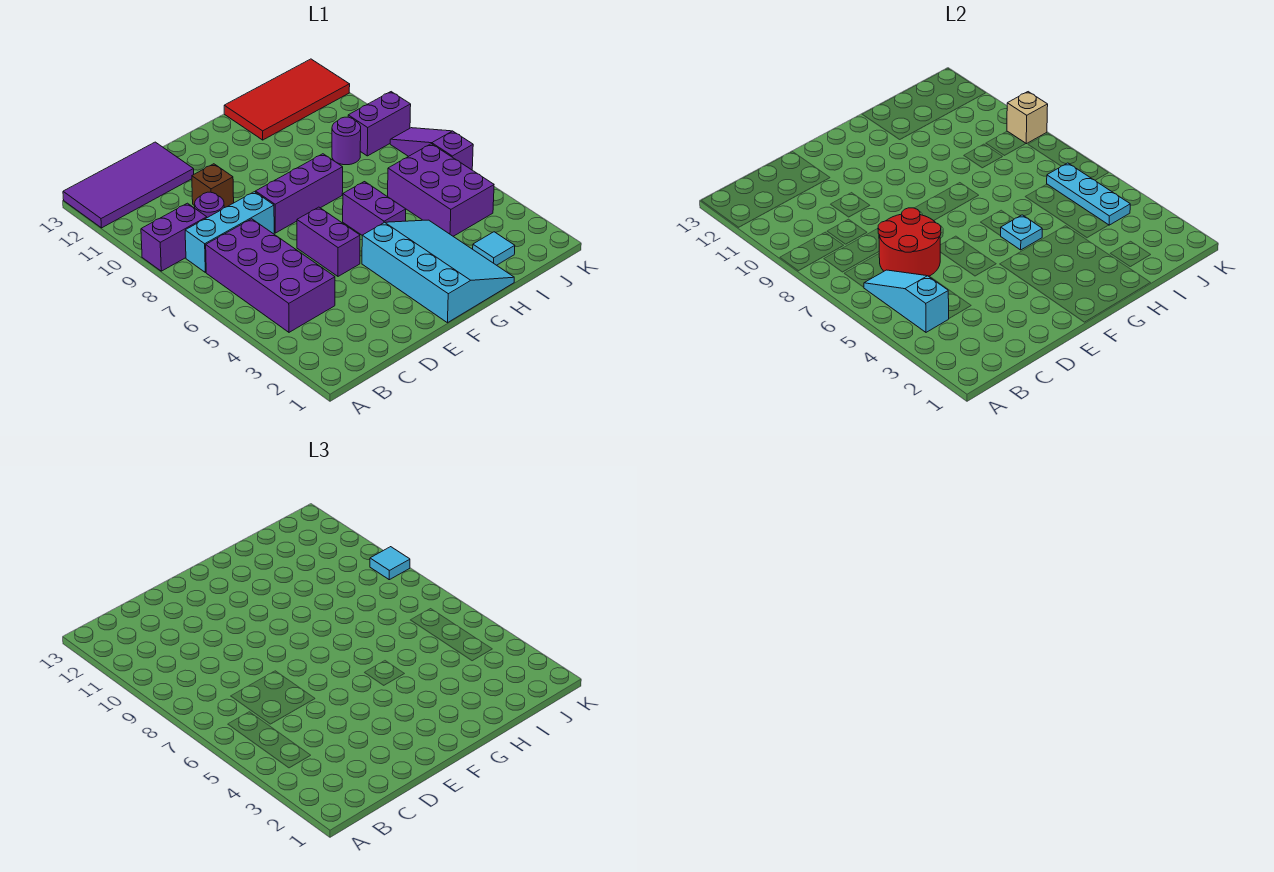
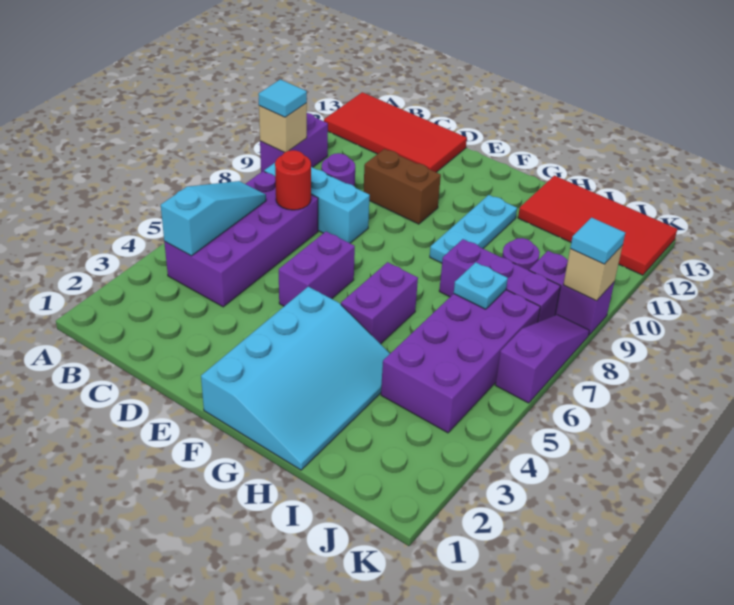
purple brick A9:B9 level 1 -> purple brick A9:A10 level 1
none -> tan brick A9 level 2
purple tile A12:D13 level 1 -> red tile A12:D13 level 1
red round brick C6:D7 level 2 -> red round brick C7 level 2
brown brick D10 level 1 -> brown brick D10:E10 level 1
purple brick E8:G8 level 1 -> purple brick H8:J8 level 1
cyan plate G5 level 2 -> cyan plate I7 level 2
cyan tile I2 level 1 -> cyan tile A9 level 3
purple brick I4:J6 level 1 -> purple brick I4:J7 level 1
cyan plate J4:J6 level 2 -> cyan plate G9:G11 level 1

